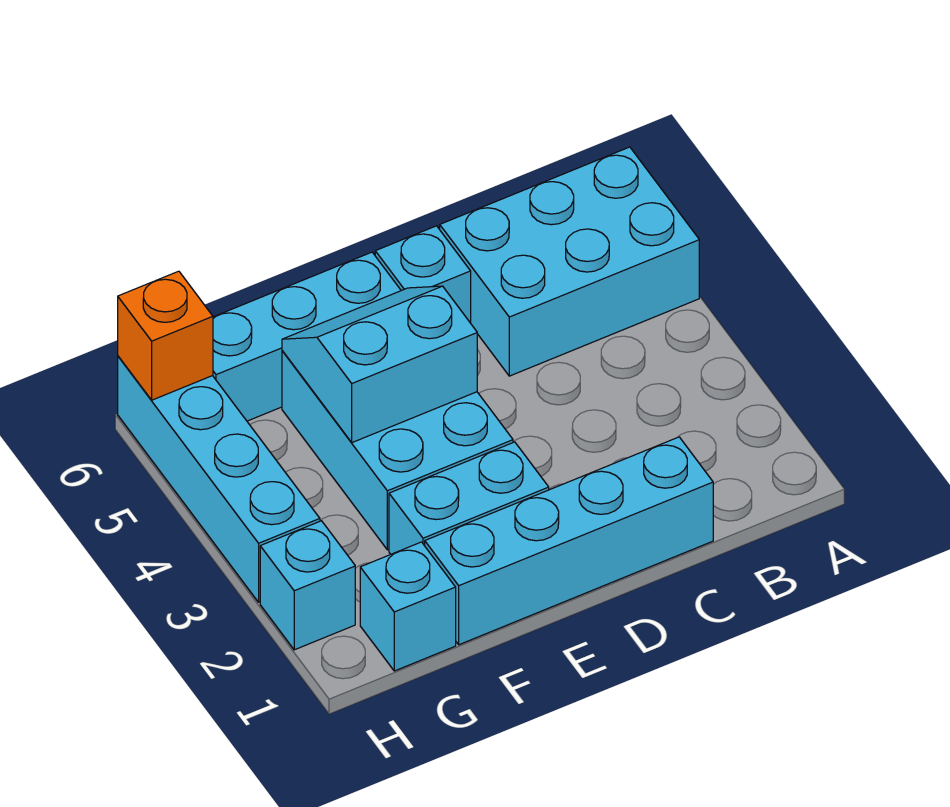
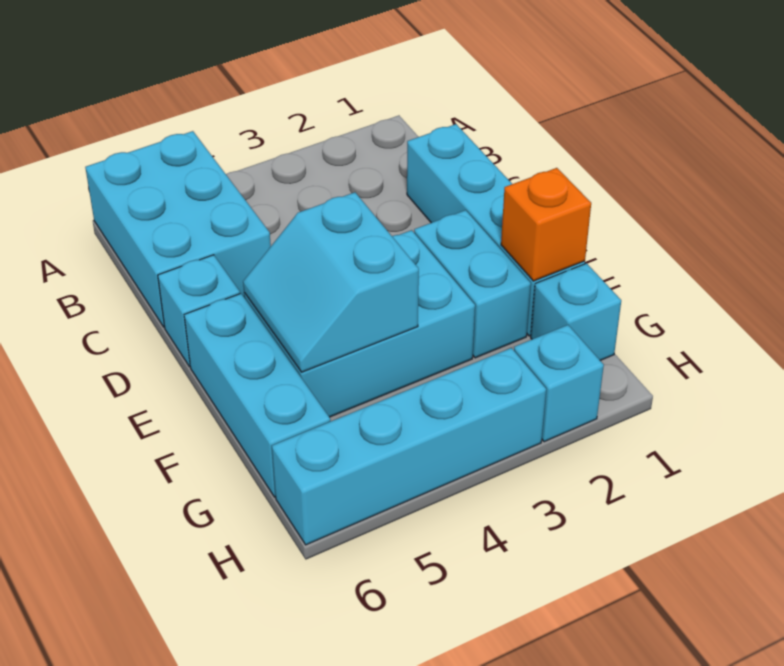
orange brick H6 level 2 -> orange brick F1 level 2

